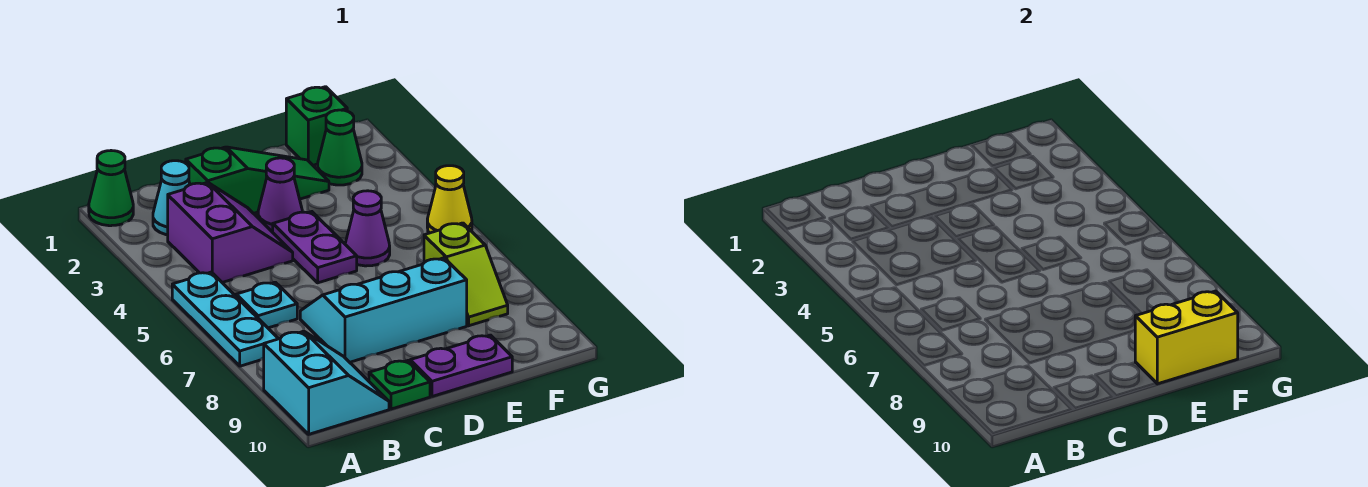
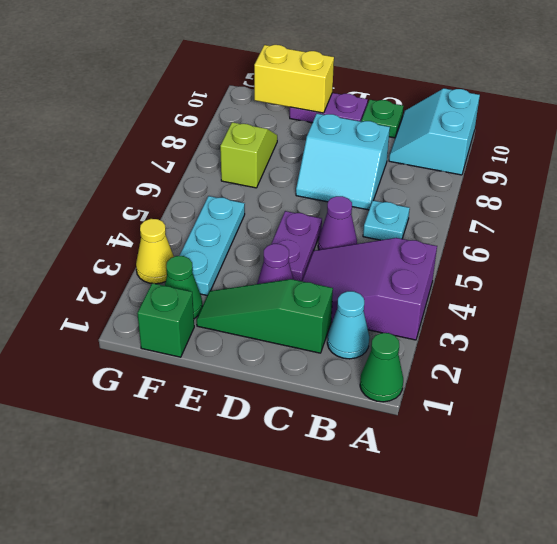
cyan plate A5:A7 level 1 -> cyan plate F3:F5 level 1
purple slope B3:C4 level 1 top B -> purple slope A3:C4 level 1 top A
cyan slope C7:E8 level 1 top 8 -> cyan slope C7:D8 level 1 top 8
purple cone E5 level 1 -> purple cone C5 level 1
yellow cone G5 level 1 -> yellow cone G3 level 1

